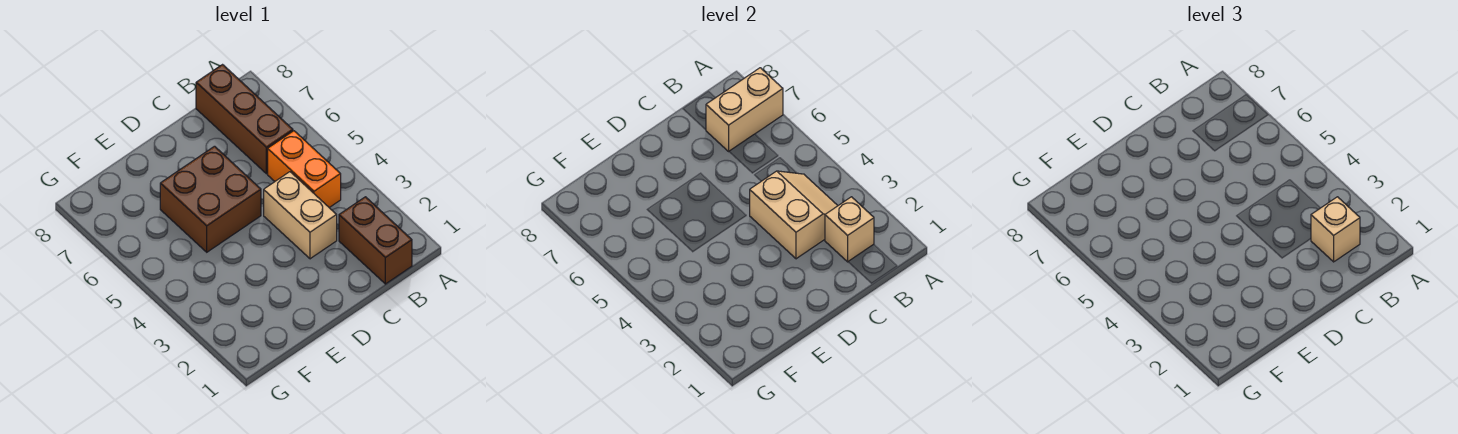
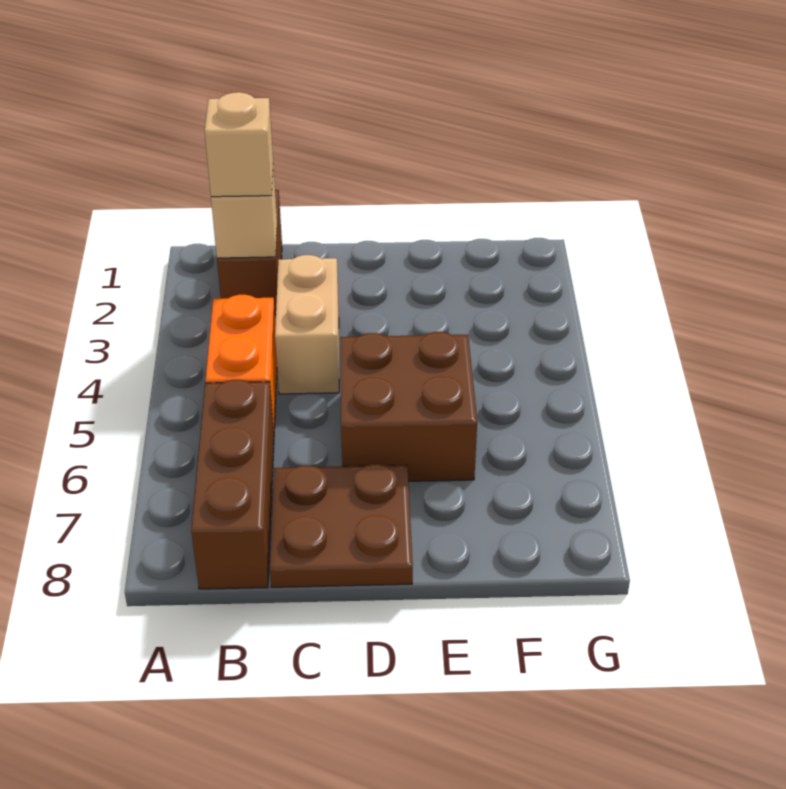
tan brick A7:B7 level 2 -> none
tan slope B3:C4 level 2 top C -> none
none -> brown plate C7:D8 level 1

